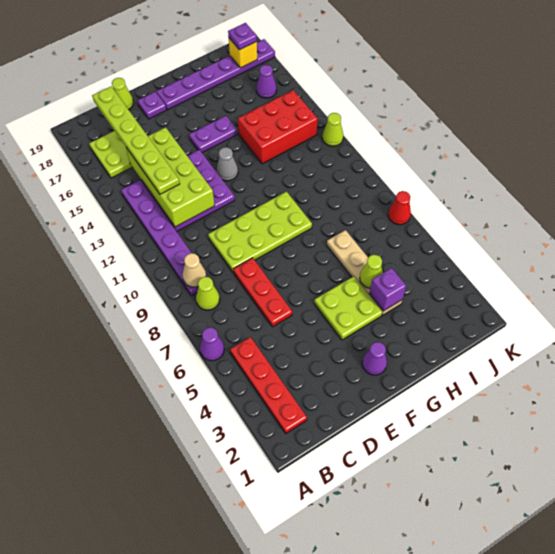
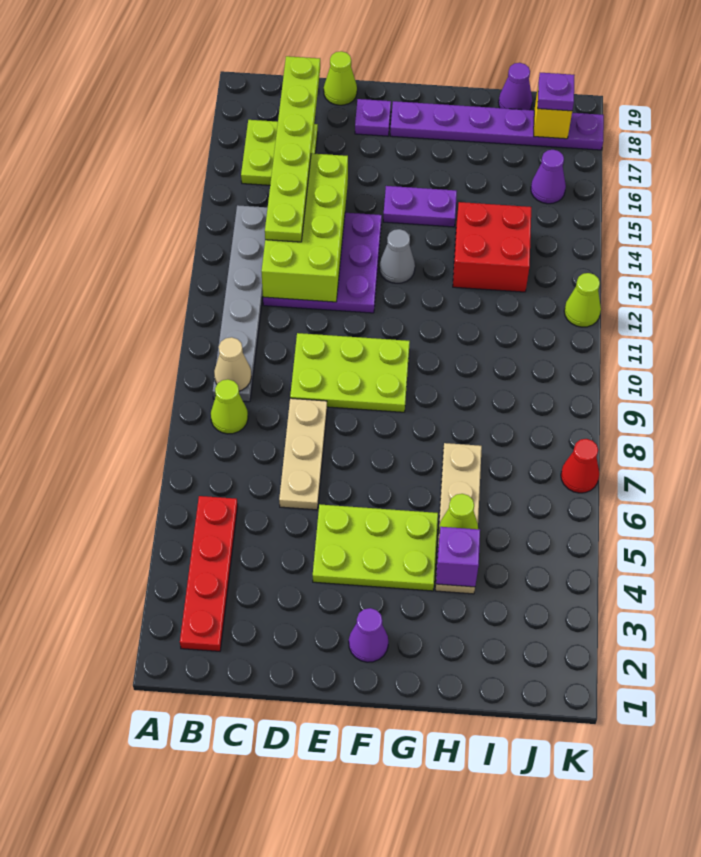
purple cone A6 level 1 -> purple cone I19 level 1
purple plate B9:B14 level 1 -> grey plate B9:B14 level 1
red plate D6:D8 level 1 -> tan plate D6:D8 level 1
lime plate D9:G10 level 1 -> lime plate D9:F10 level 1
lime plate F4:G5 level 1 -> lime plate E4:G5 level 1
red brick H13:J14 level 1 -> red brick H13:I14 level 1

